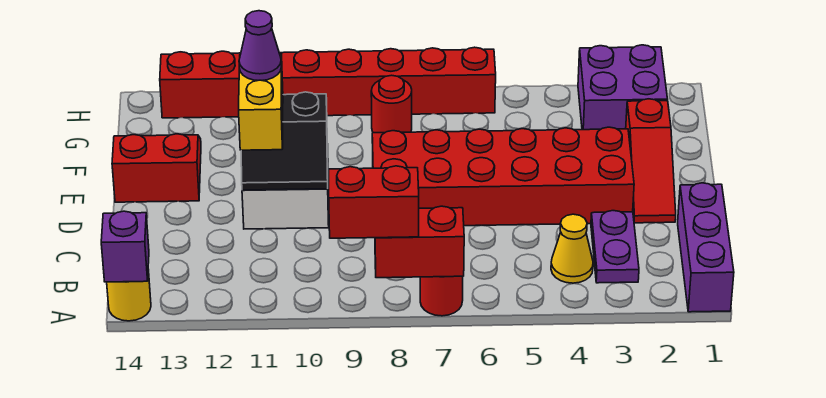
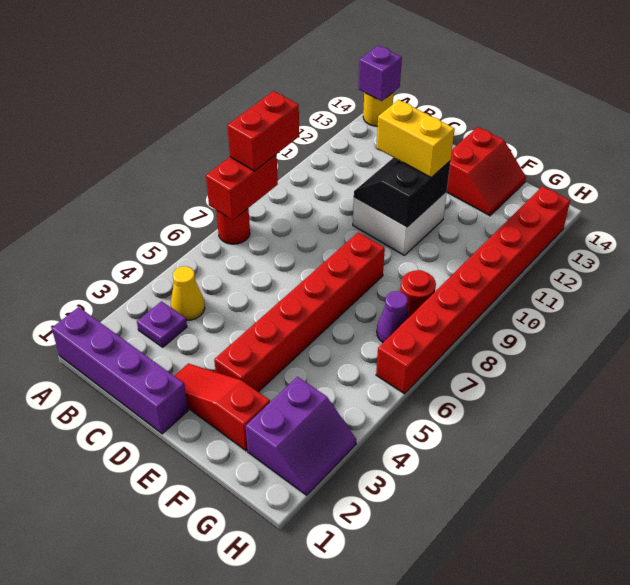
purple brick A1:C1 level 1 -> purple brick A1:D1 level 1
purple plate B3:C3 level 1 -> purple plate B3 level 1
red brick D3:E8 level 1 -> red brick E3:E8 level 1
purple cone E11 level 4 -> purple cone G7 level 1
purple brick G2:H3 level 1 -> purple slope G2:H3 level 1 top G

